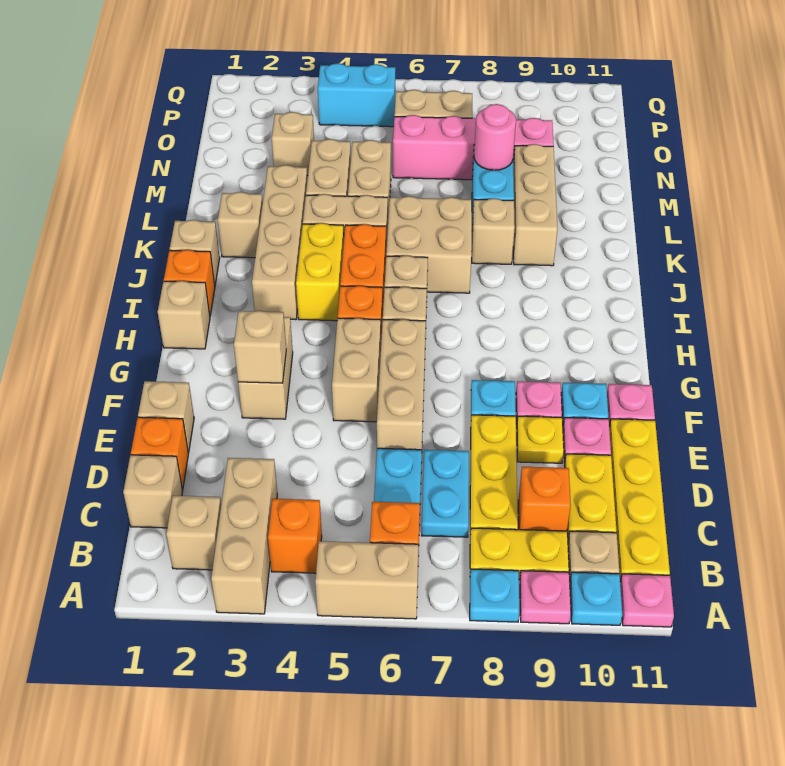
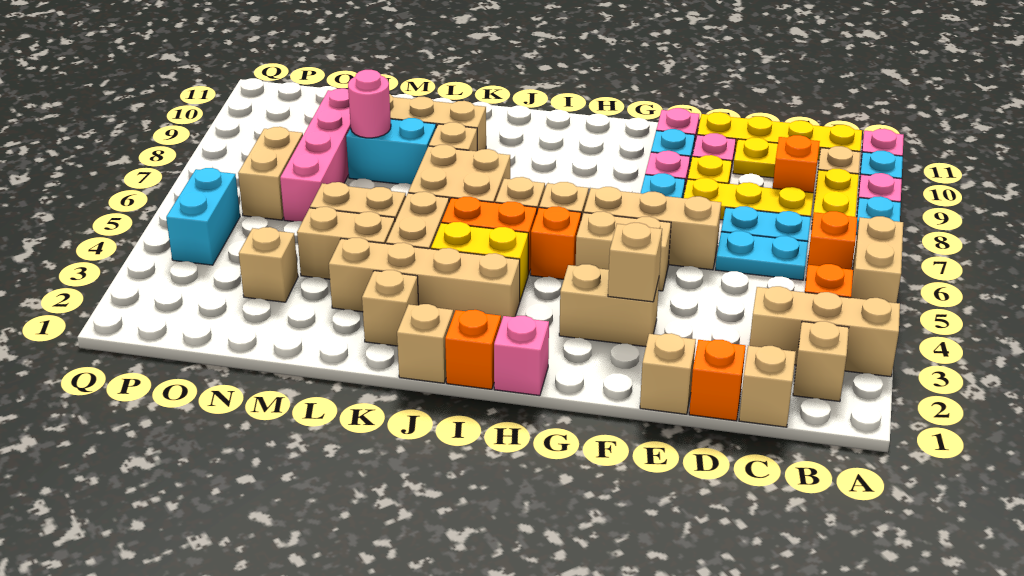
tan brick H1 level 1 -> pink brick H1 level 1

